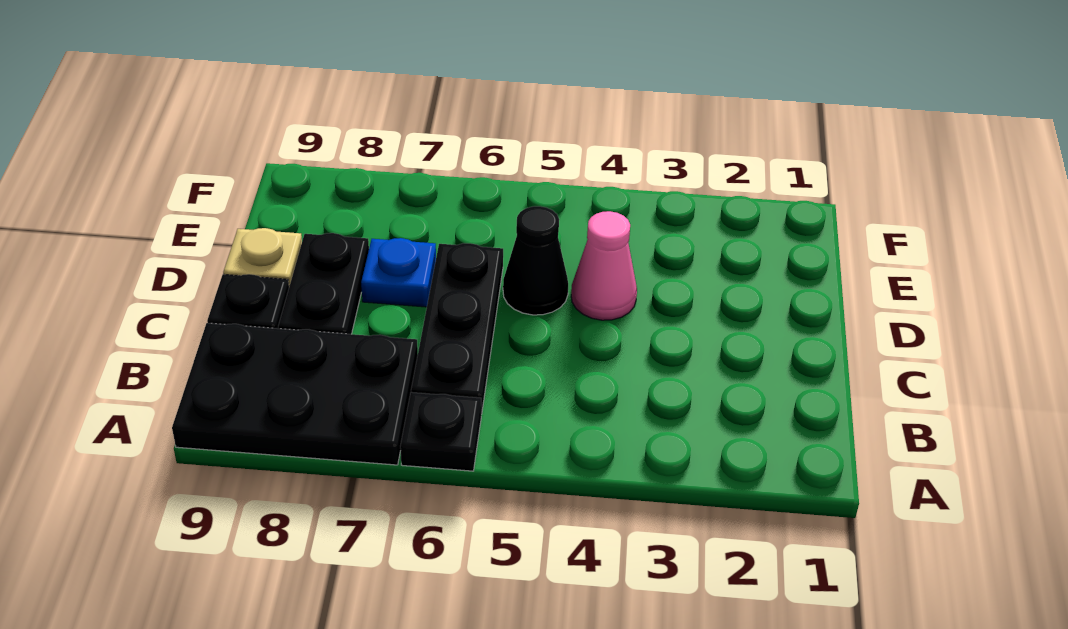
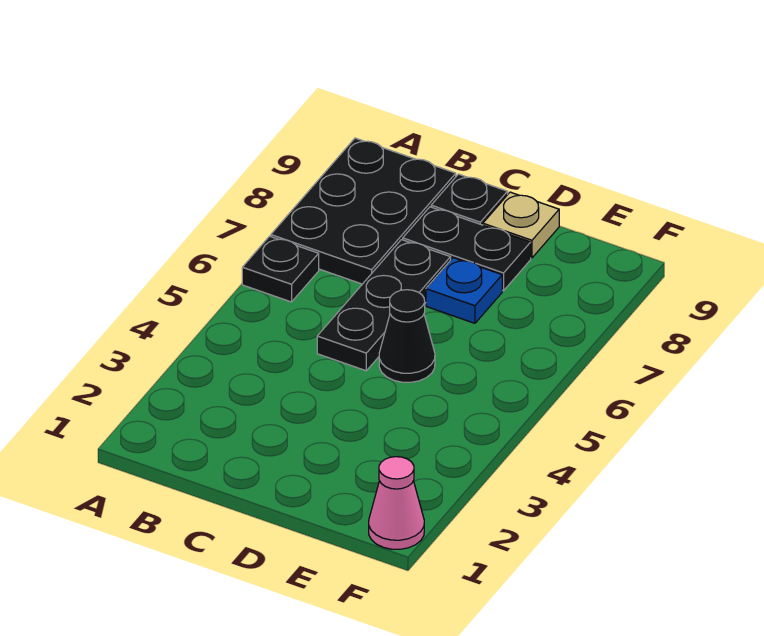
black plate B6:D6 level 1 -> black plate C5:C7 level 1
pink cone D4 level 1 -> pink cone F1 level 1

